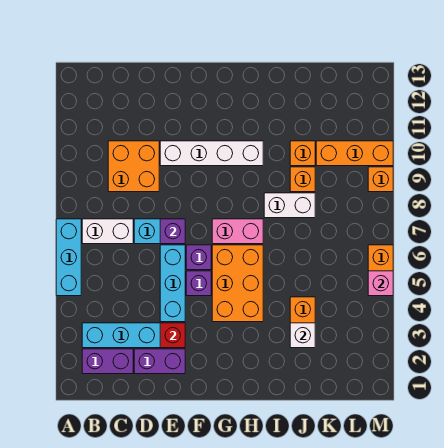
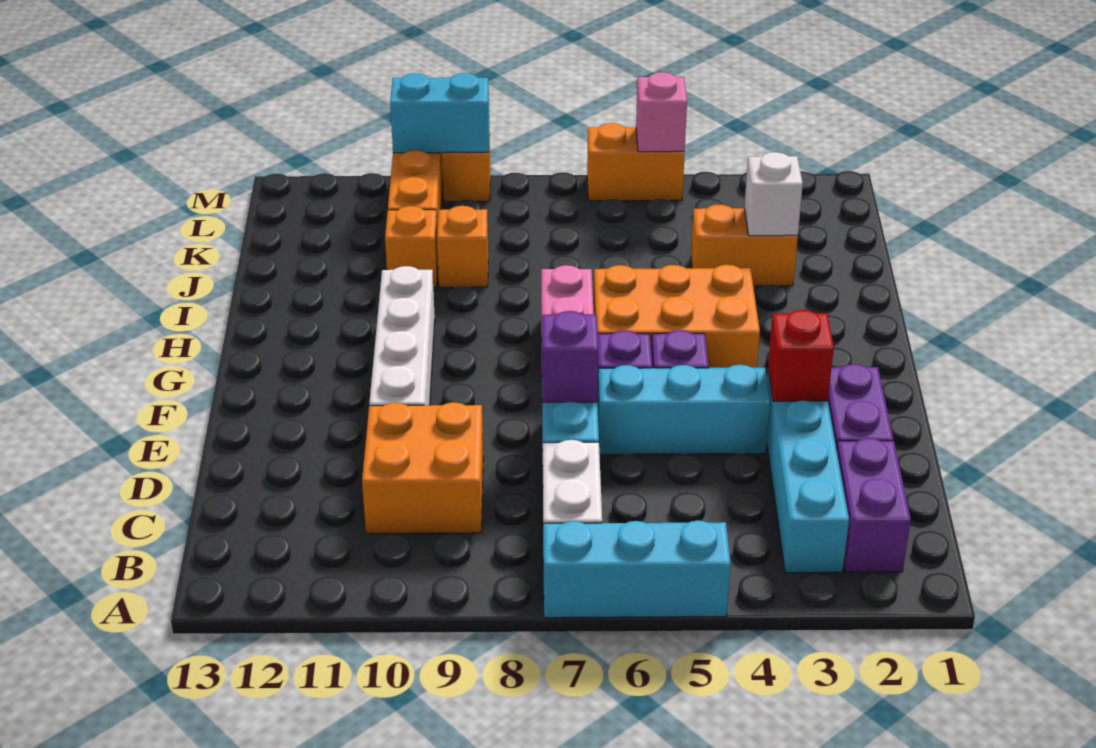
white brick I8:J8 level 1 -> none
none -> cyan brick M9:M10 level 2

